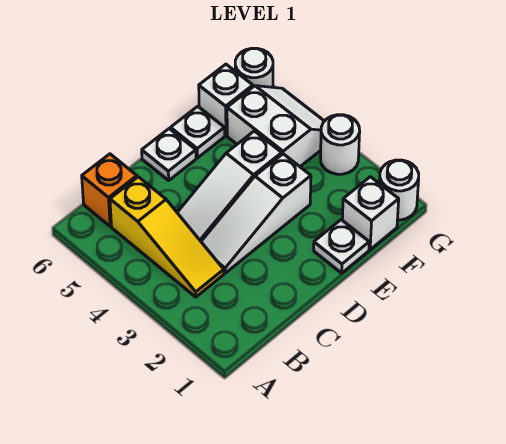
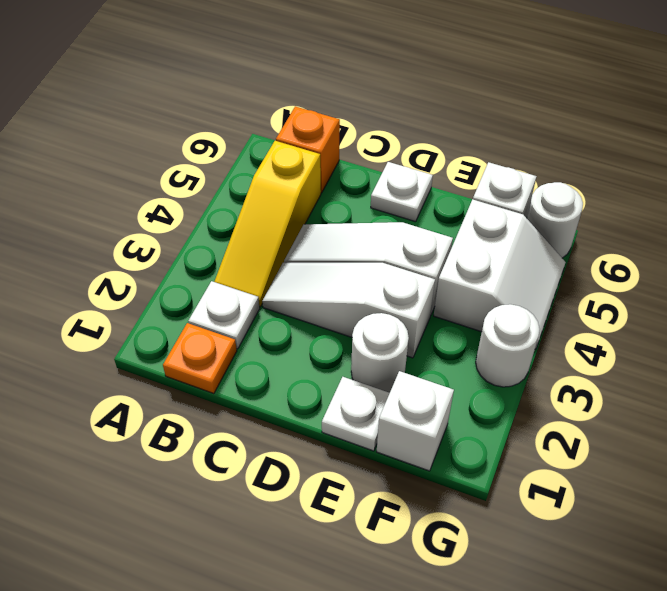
none -> orange plate B1 level 1
white plate E6 level 1 -> white plate B2 level 1
white round brick G1 level 1 -> white round brick E2 level 1

